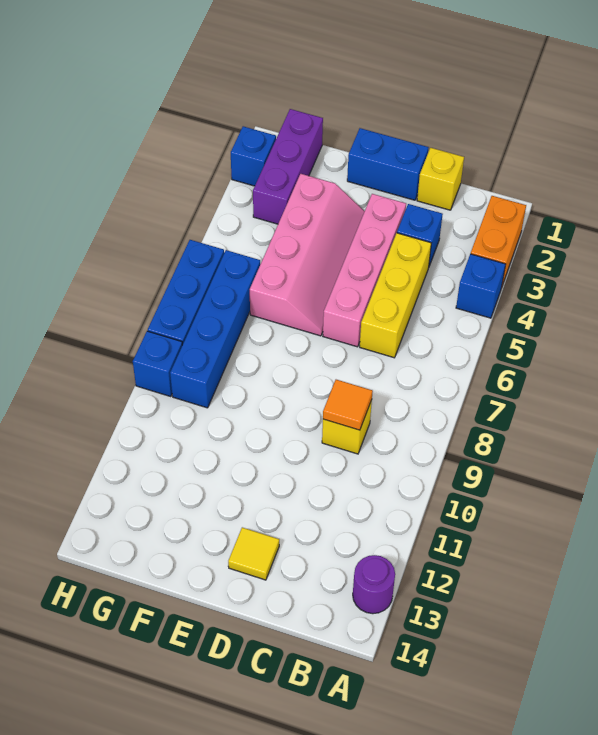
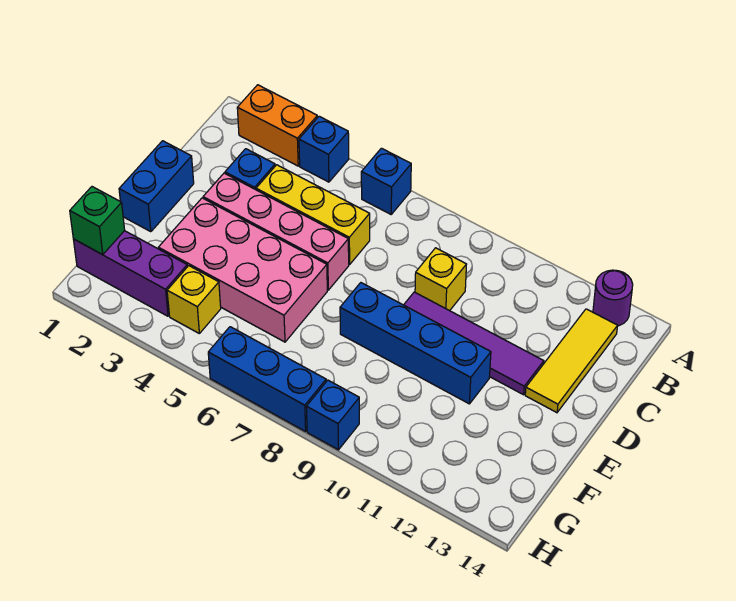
yellow brick C1 level 1 -> yellow brick G4 level 1
orange tile C9 level 2 -> none
none -> purple tile D9:D12 level 1
yellow tile D13 level 1 -> yellow tile B13:D13 level 1
pink slope E3:F6 level 1 top F -> pink brick E3:F6 level 1
none -> green brick G1 level 2
blue brick G6:G9 level 1 -> blue brick E8:E11 level 1
blue brick H2 level 1 -> blue brick A6 level 1

